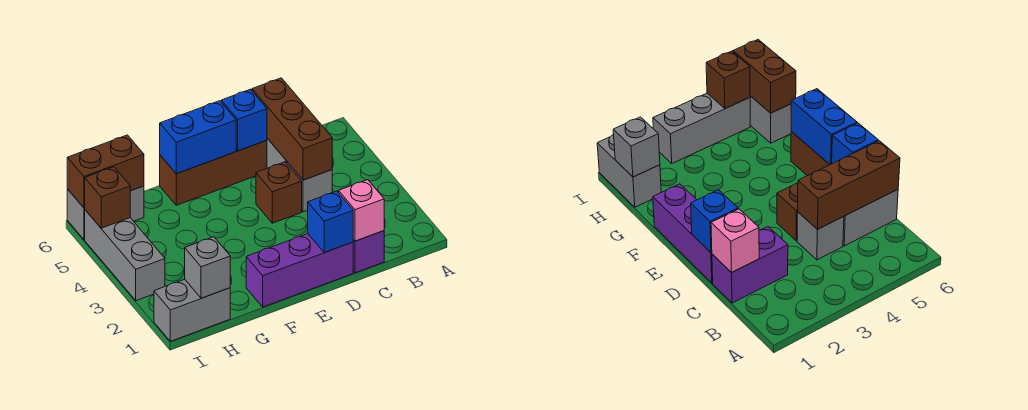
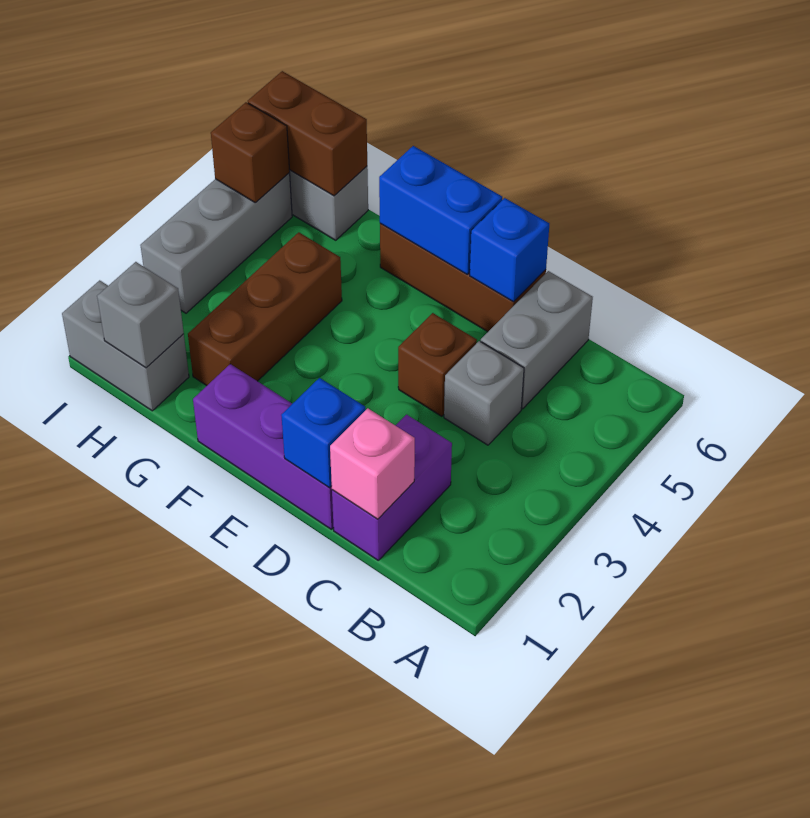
brown brick C4:C6 level 2 -> brown brick G2:G4 level 1

